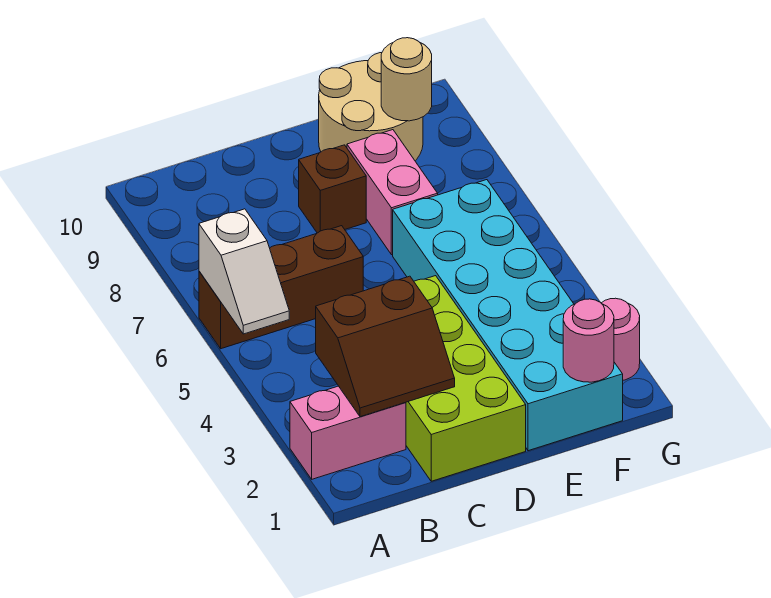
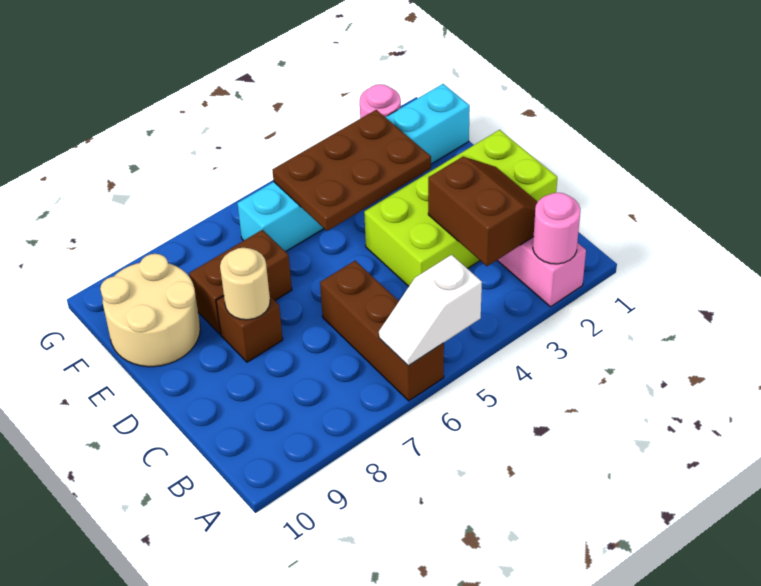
white slope A5:A6 level 2 top 6 -> white slope A5:A6 level 2 top 5
cyan brick E1:F6 level 1 -> cyan brick F1:F6 level 1
none -> brown plate E3:F5 level 2
pink brick E7:E8 level 1 -> brown brick E7:E8 level 1
pink round brick F1 level 2 -> pink round brick A2 level 2
tan round brick F9 level 2 -> tan round brick D8 level 2

